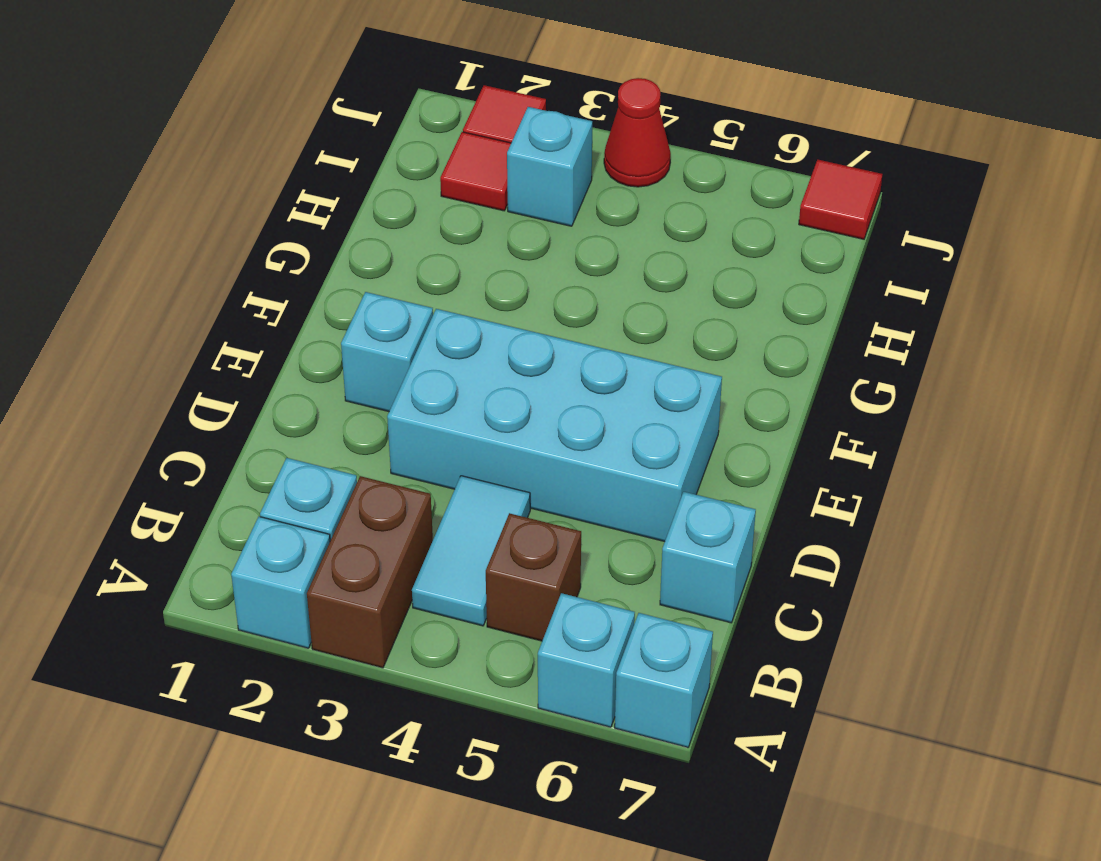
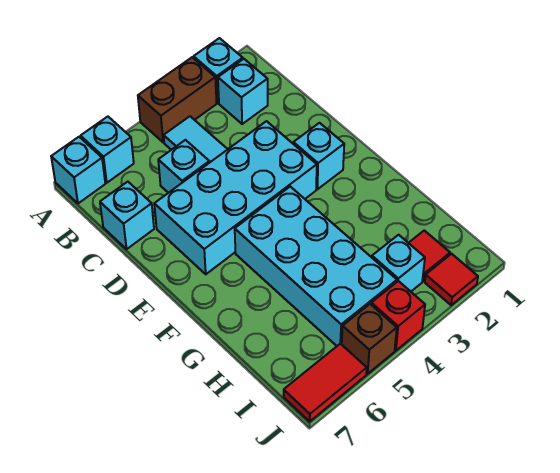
brown brick A3:B3 level 1 -> brown brick A3:A4 level 1
brown brick B5 level 1 -> brown brick J5 level 1
none -> cyan brick C5 level 1
none -> cyan brick F4:I5 level 1
red cone J4 level 1 -> red brick J4 level 1
red tile J7 level 1 -> red tile J6:J7 level 1

